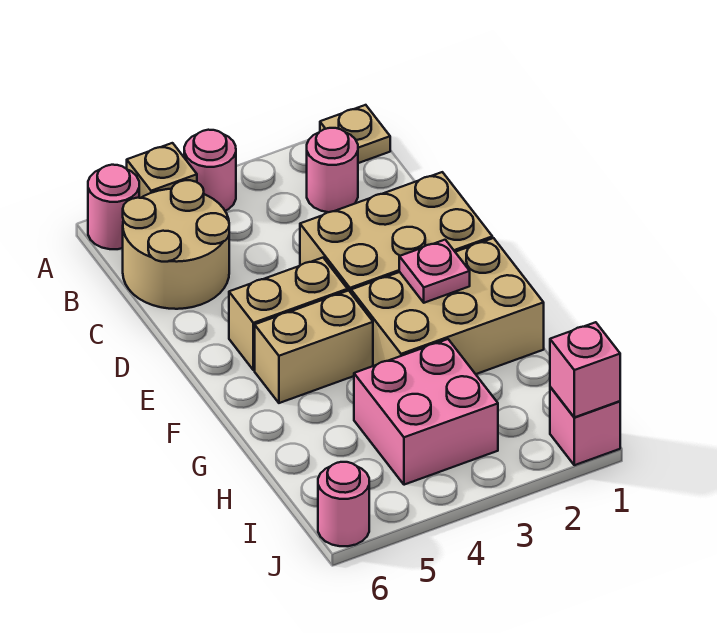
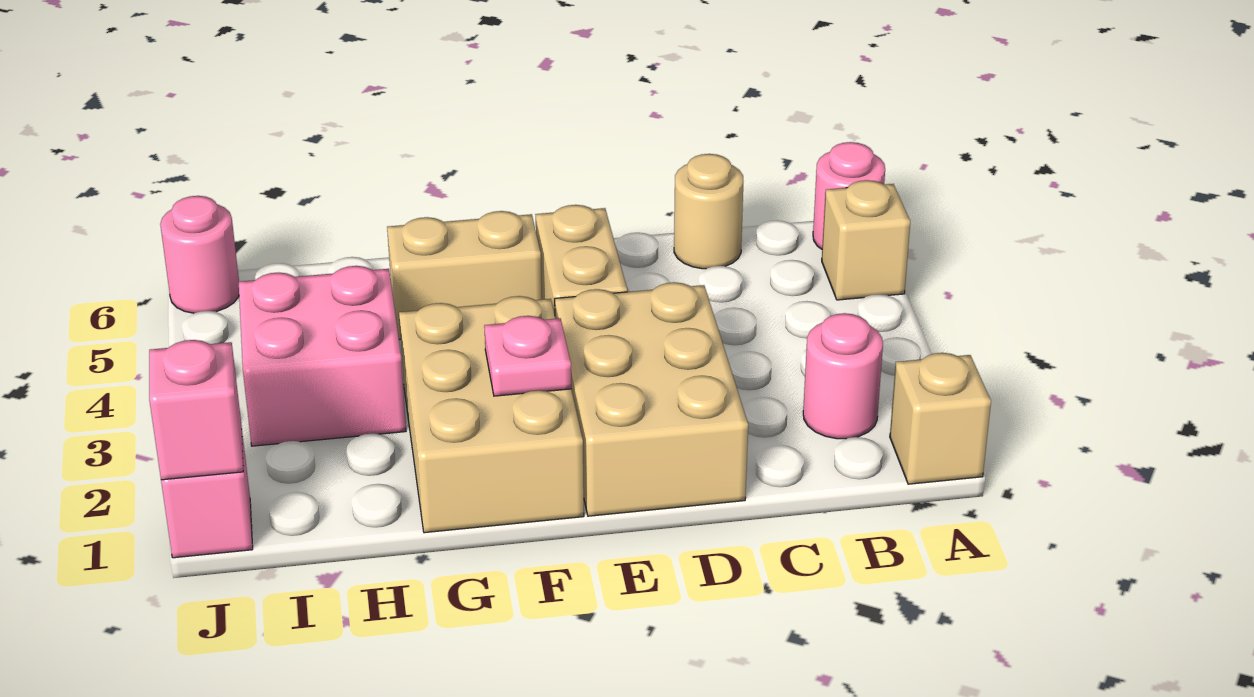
tan plate A1 level 1 -> tan brick A1 level 1
pink round brick A4 level 1 -> none
tan round brick B5:C6 level 1 -> tan round brick C6 level 1
tan brick F4:F5 level 1 -> tan brick F5:G5 level 1

